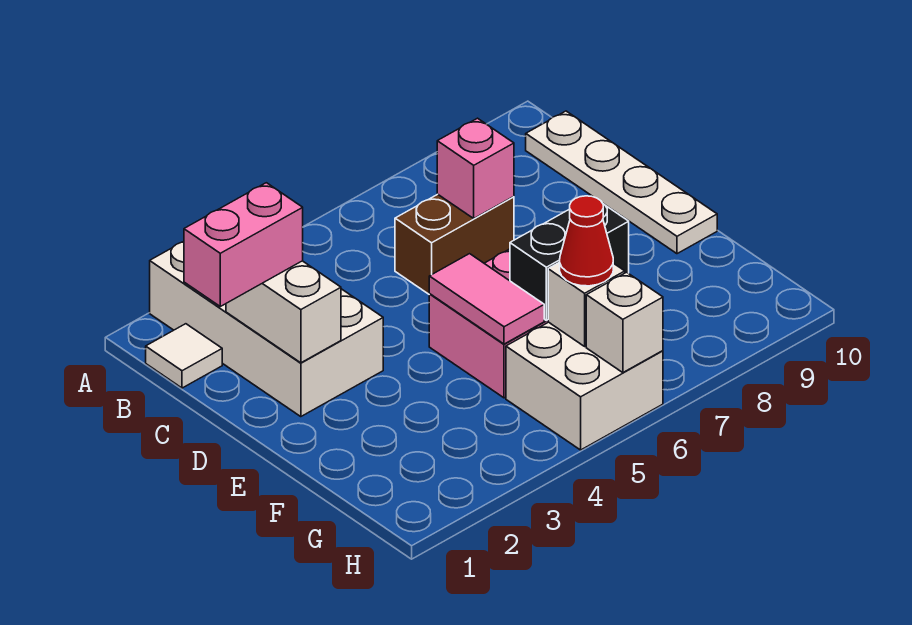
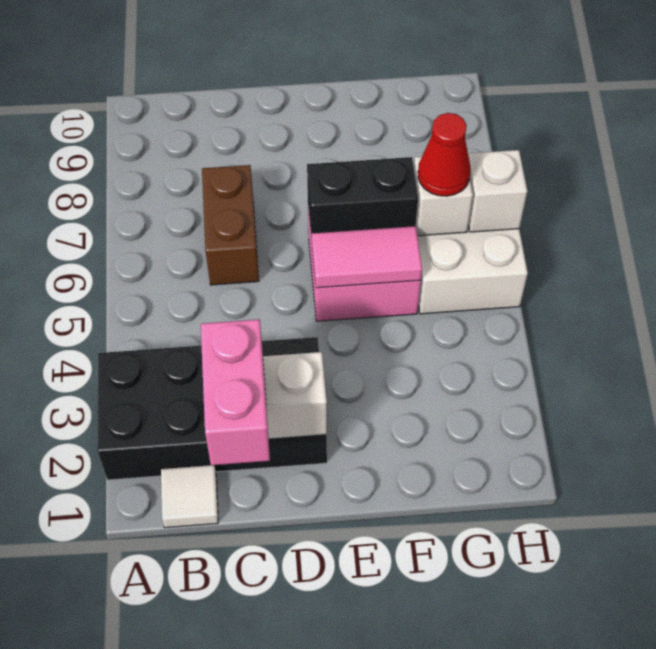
white brick A2:D3 level 1 -> black brick A2:D3 level 1
white plate B10:E10 level 1 -> none
pink brick C7 level 2 -> none
black brick F6:F7 level 2 -> black brick E6:F6 level 2

